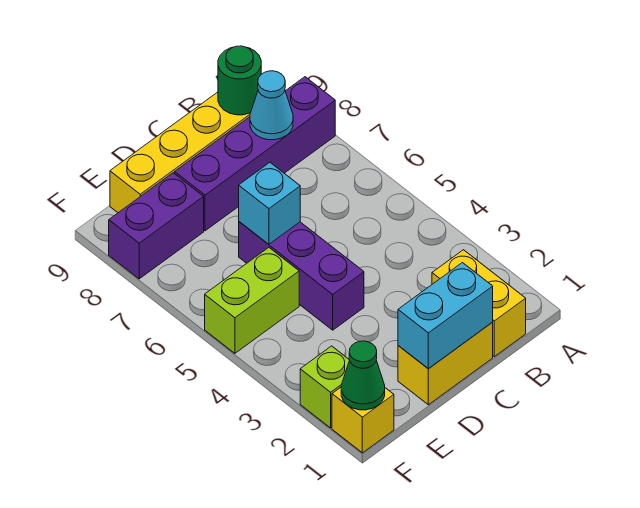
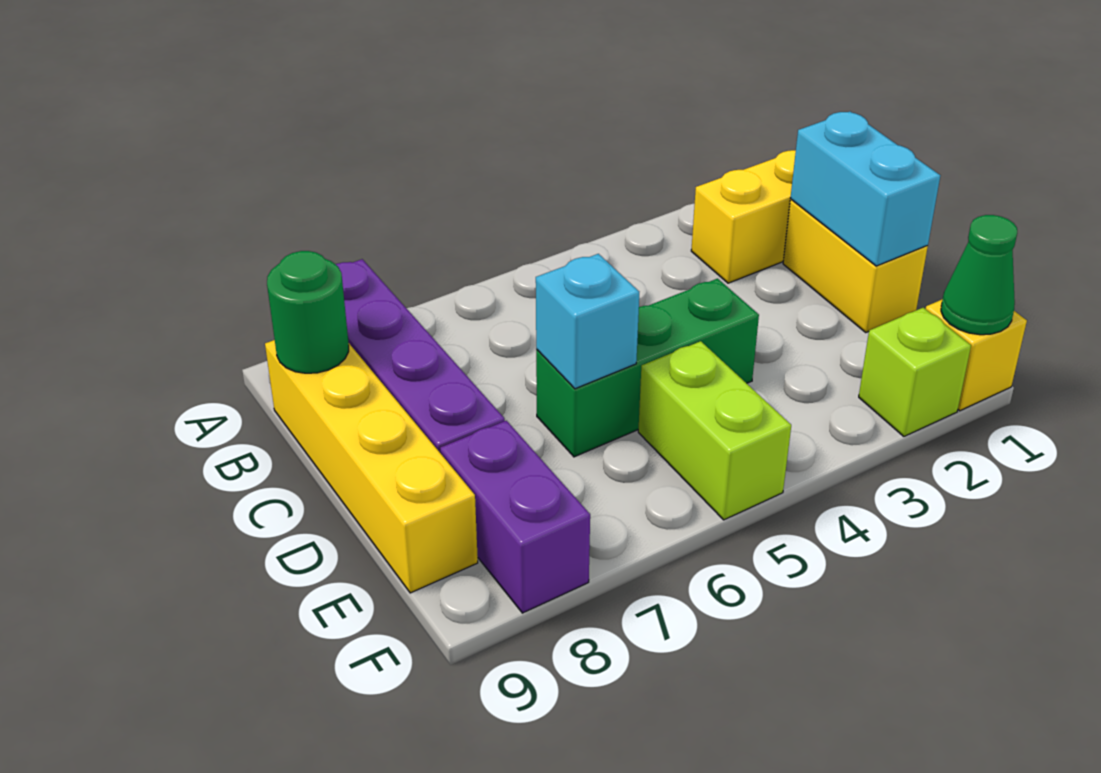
cyan cone B8 level 2 -> none
purple brick D4:D6 level 1 -> green brick D4:D6 level 1

